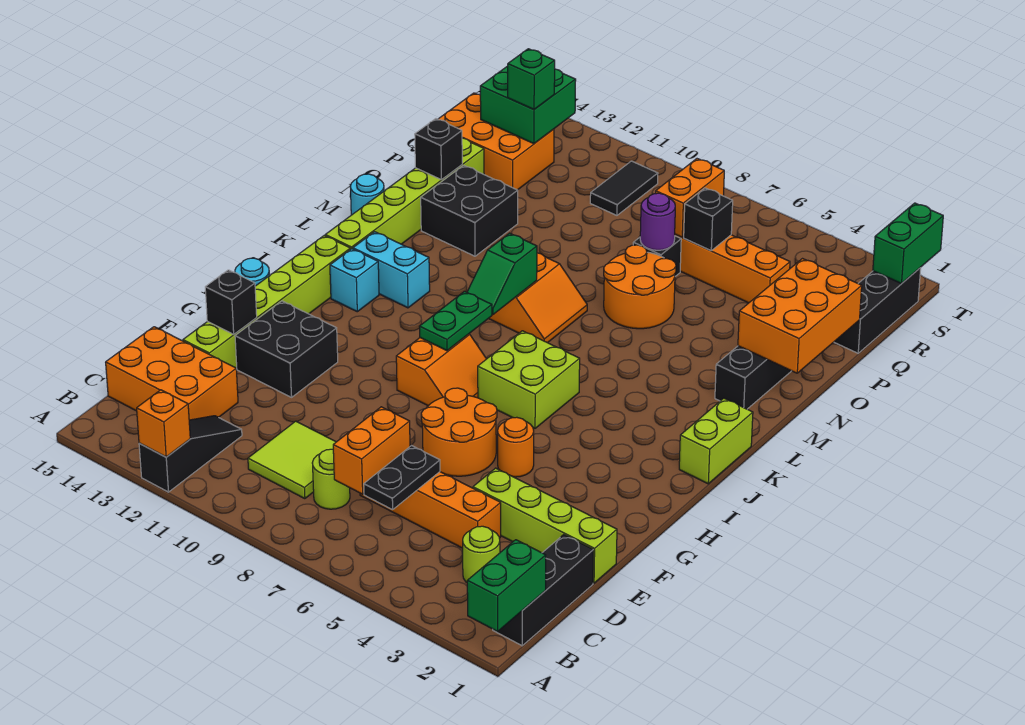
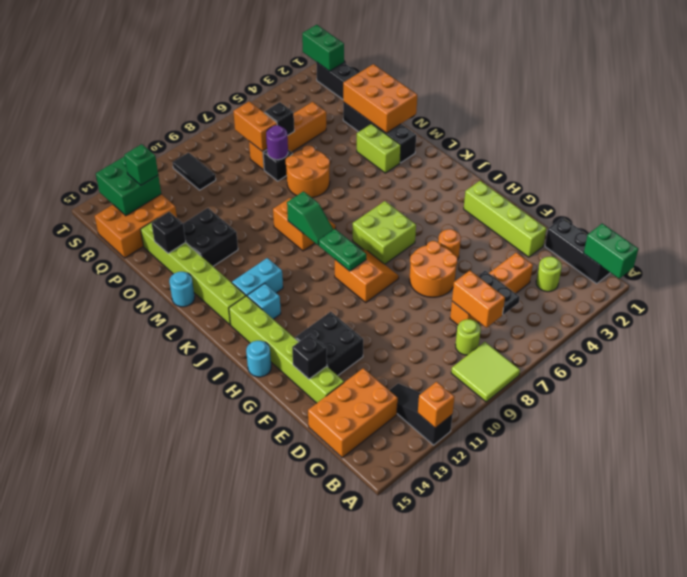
lime tile C9:D10 level 1 -> lime tile A8:B9 level 1
lime brick E1:E4 level 1 -> lime brick E2:H2 level 1
lime brick J1:K1 level 1 -> lime brick M3:N3 level 1

